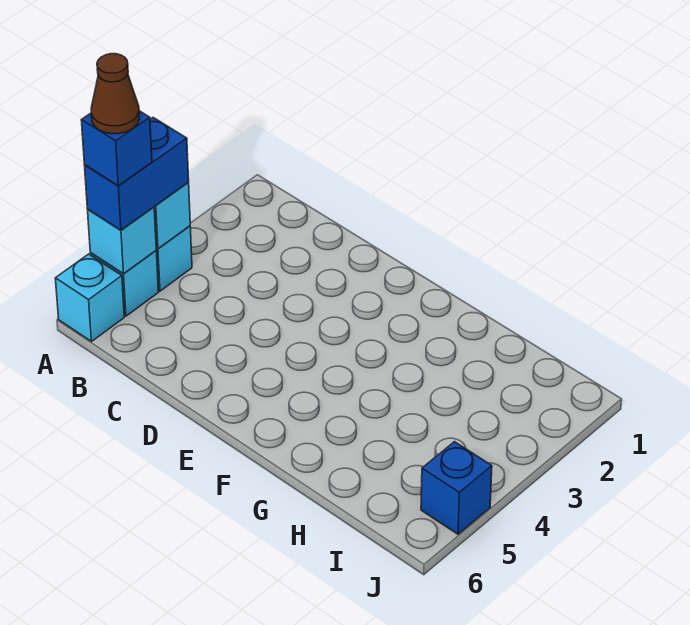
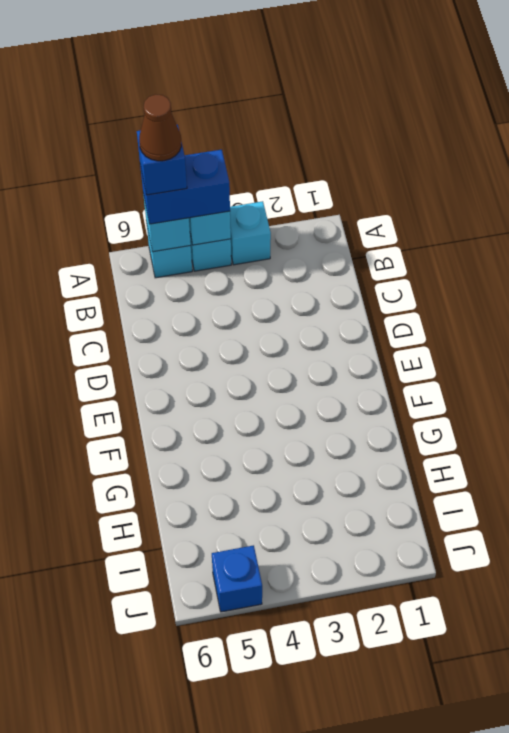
cyan brick A6 level 1 -> cyan brick A3 level 1

